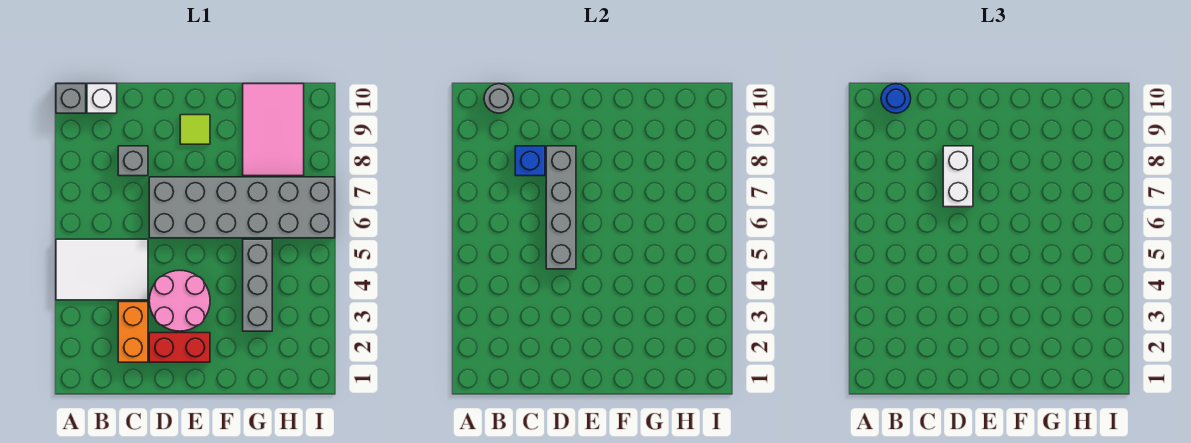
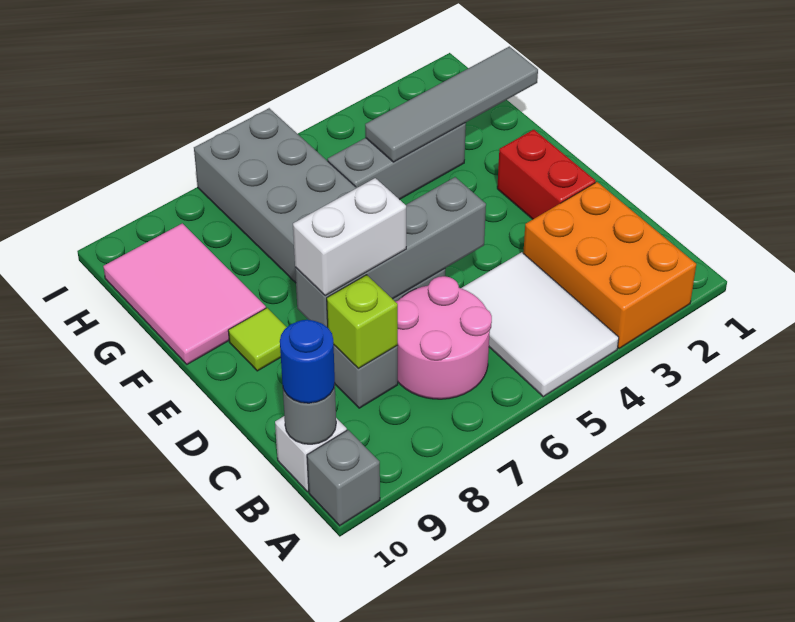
orange brick C2:C3 level 1 -> orange brick A2:C3 level 1
blue brick C8 level 2 -> lime brick C8 level 2
pink round brick D3:E4 level 1 -> pink round brick B6:C7 level 1
none -> grey tile G1:G4 level 2
pink tile G8:H10 level 1 -> pink tile F9:H10 level 1

